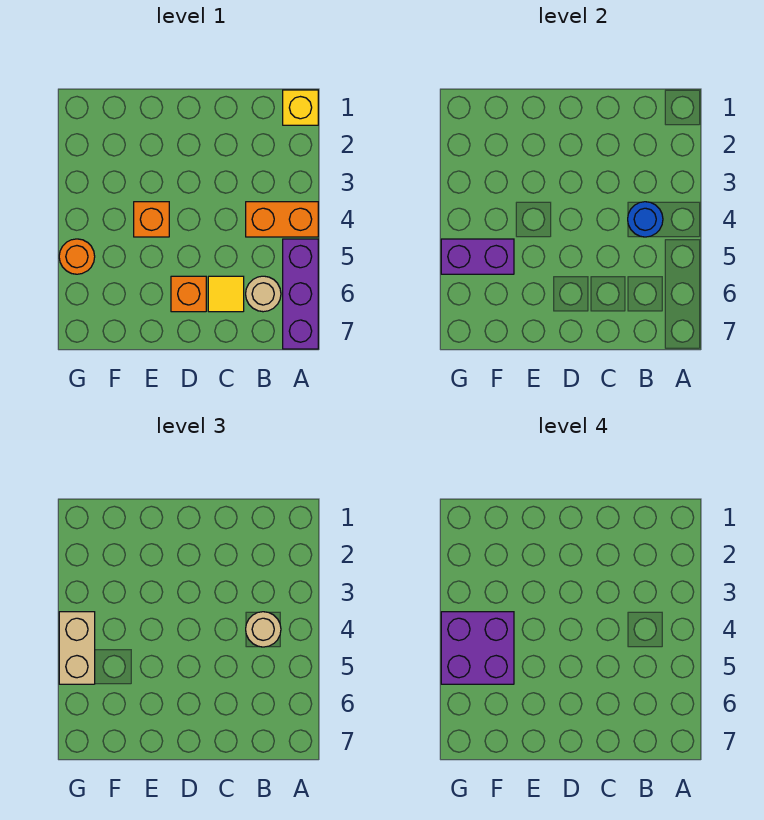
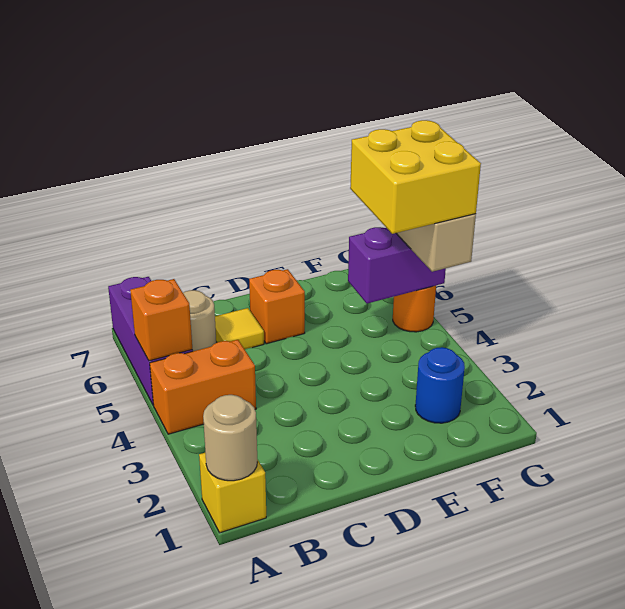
blue round brick B4 level 2 -> blue round brick F2 level 1
tan round brick B4 level 3 -> tan round brick A1 level 2
orange brick E4 level 1 -> orange brick A5 level 2
purple brick F4:G5 level 4 -> yellow brick F4:G5 level 4

